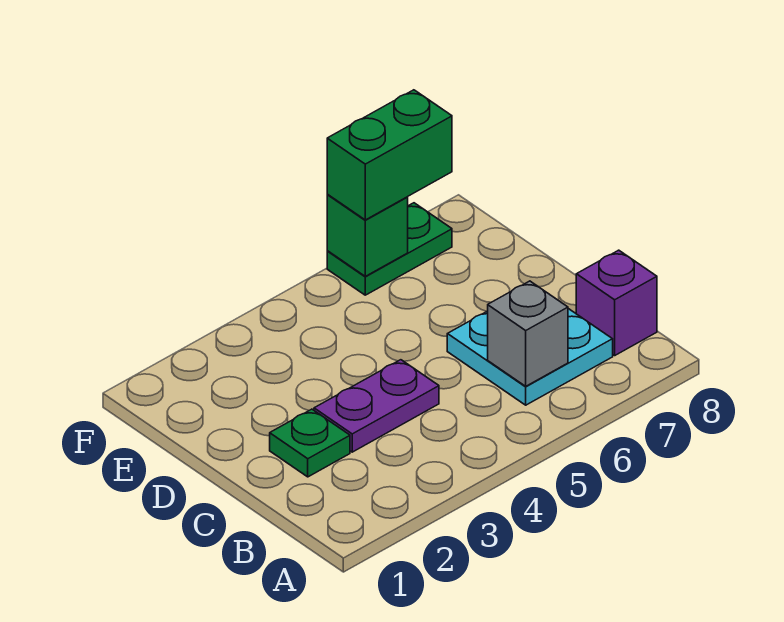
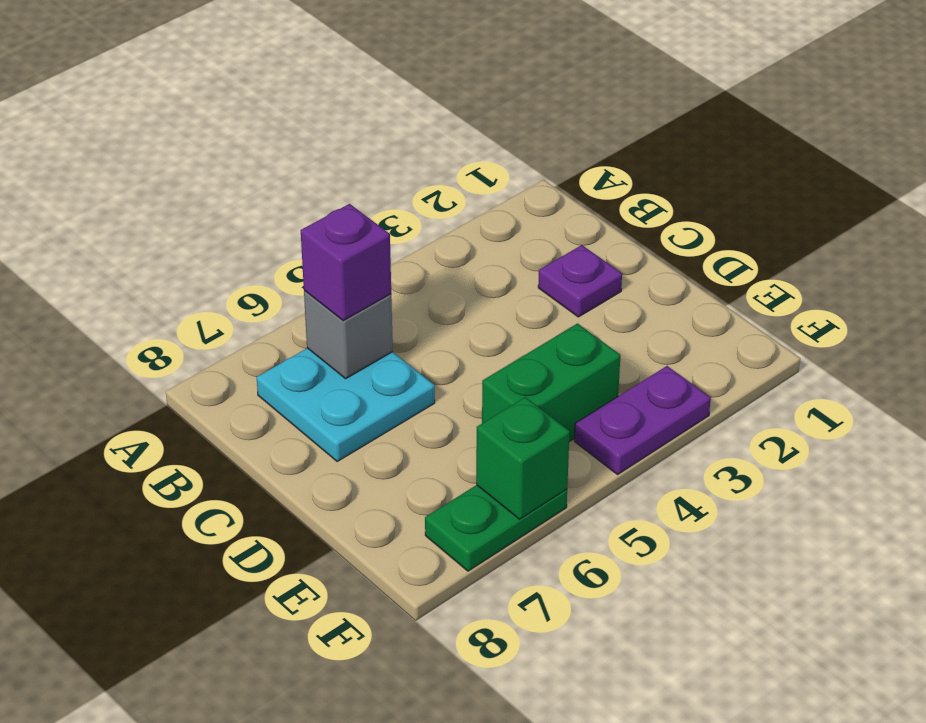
purple brick B8 level 1 -> purple brick B6 level 3
green plate C2 level 1 -> purple plate C2 level 1
purple plate C3:C4 level 1 -> purple plate F3:F4 level 1
green brick F6:F7 level 3 -> green brick E4:E5 level 1

